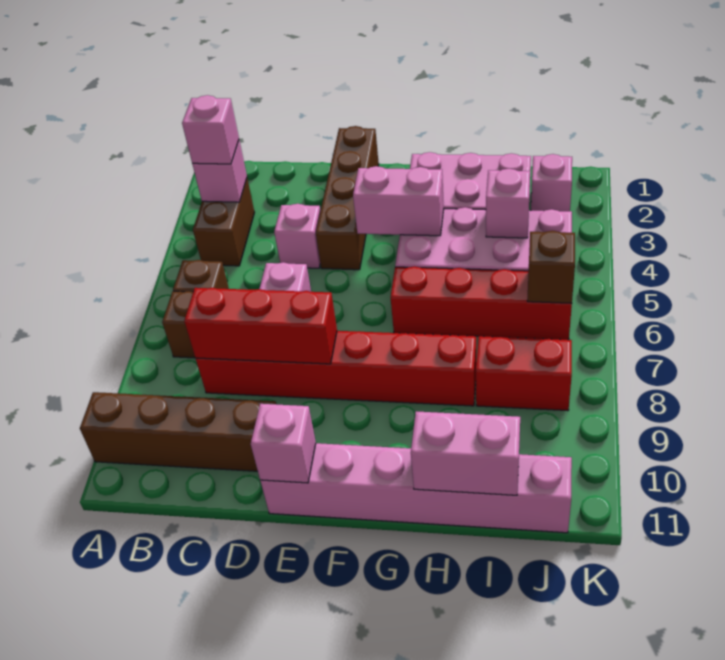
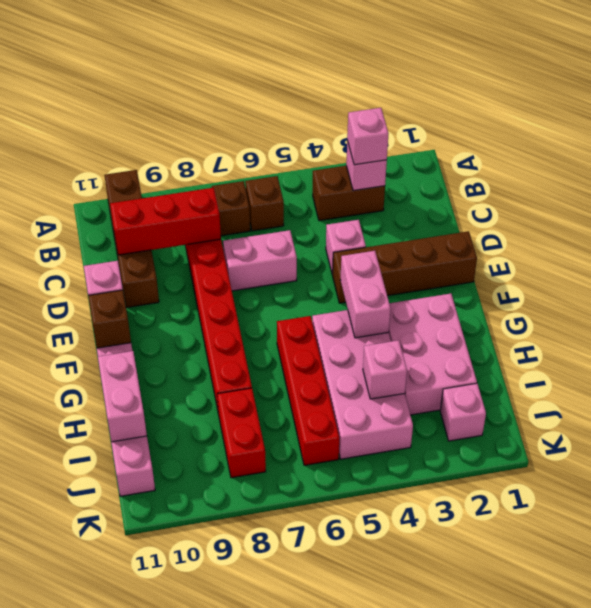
red brick C8:E8 level 2 -> red brick C8:C10 level 2
brown brick J6 level 2 -> brown brick F11 level 2

